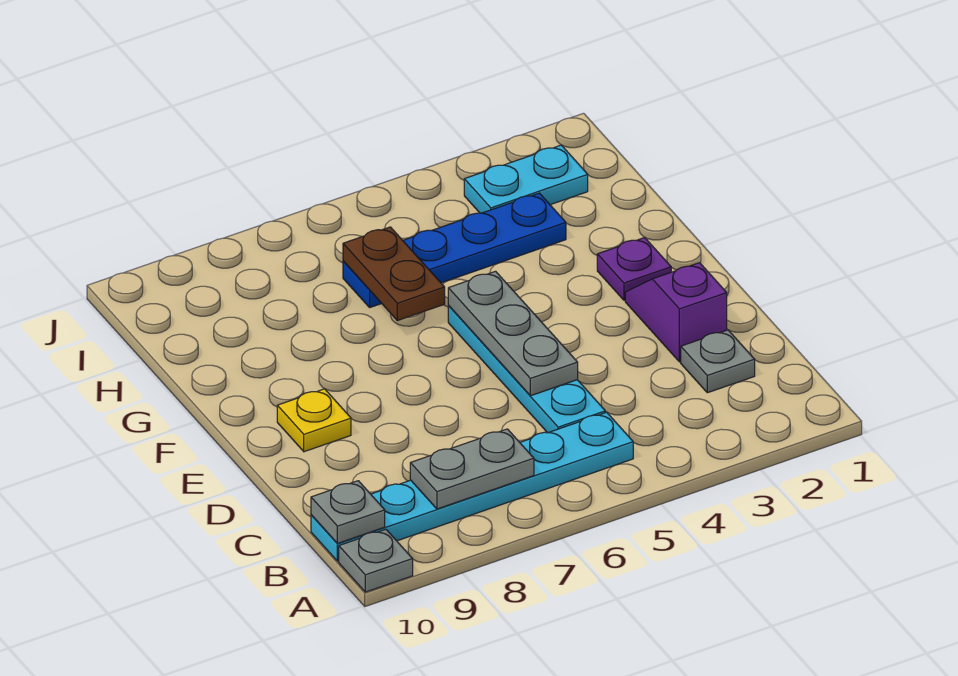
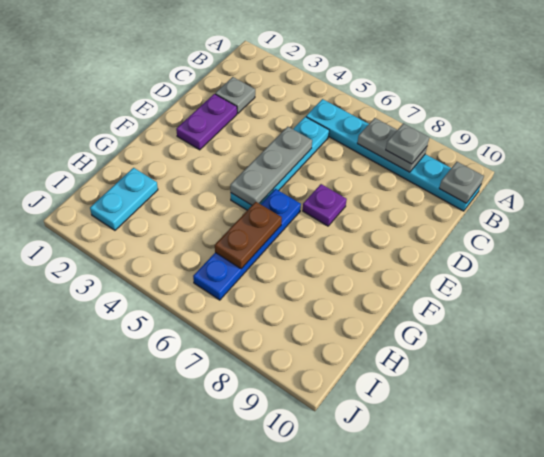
grey plate A10 level 1 -> grey plate B8 level 3
purple slope D2:E2 level 1 top D -> purple plate D2:E2 level 1
yellow plate E9 level 1 -> none
purple plate F2 level 1 -> purple plate E7 level 1
blue plate H3:H6 level 1 -> blue plate F6:I6 level 1
cyan plate I2:I3 level 1 -> cyan plate H2:I2 level 1

